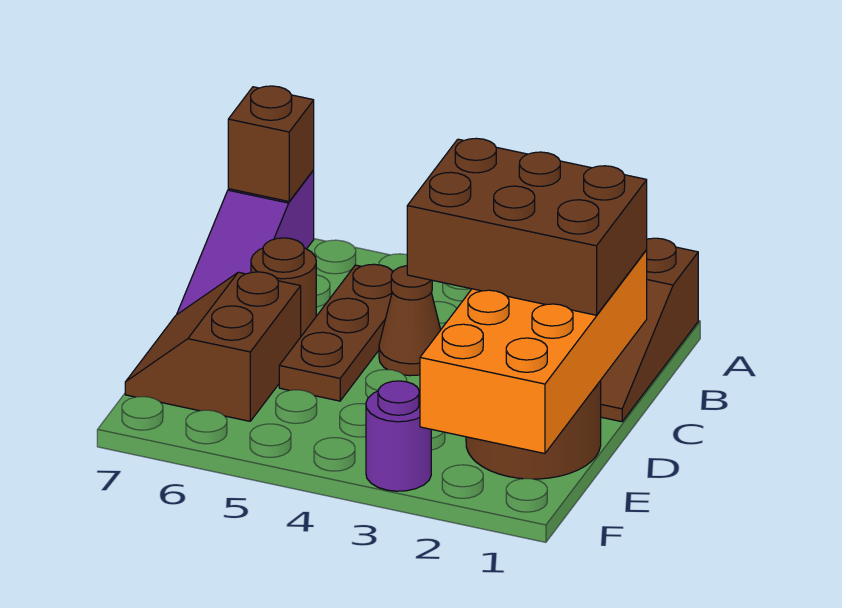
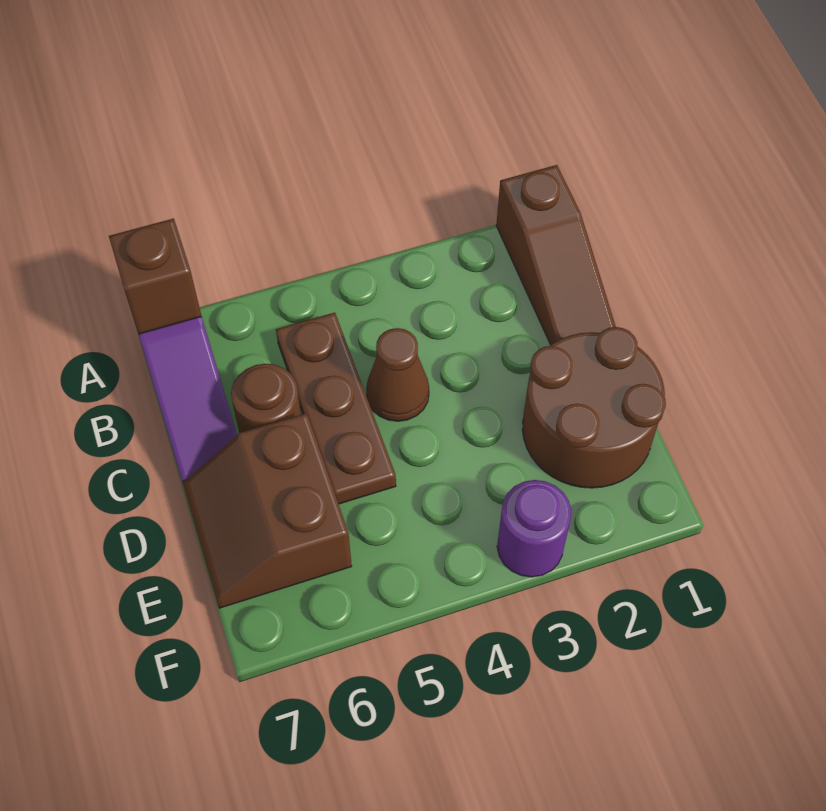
orange brick C1:F2 level 2 -> none
brown brick C1:D3 level 3 -> none

